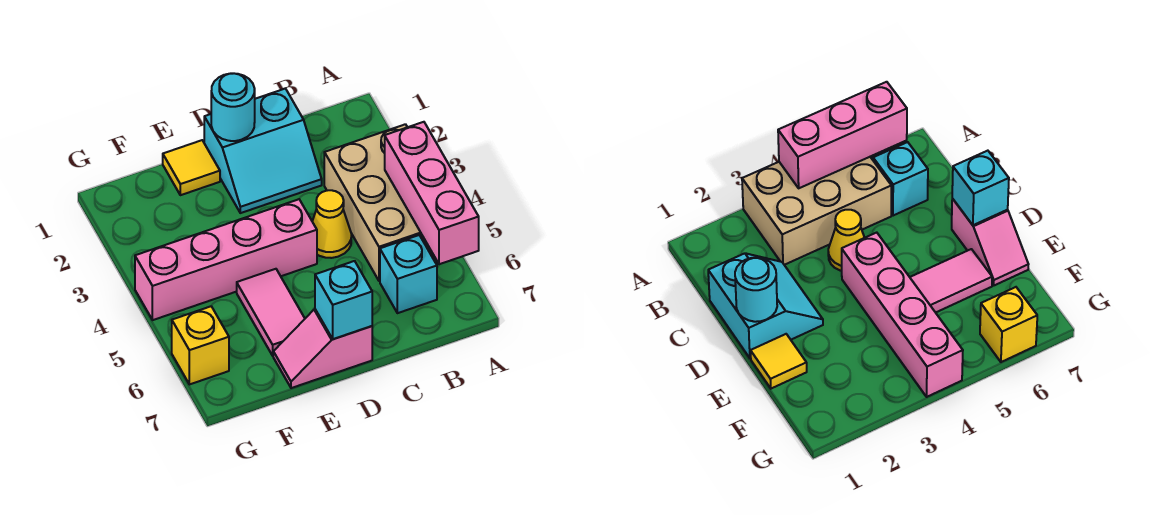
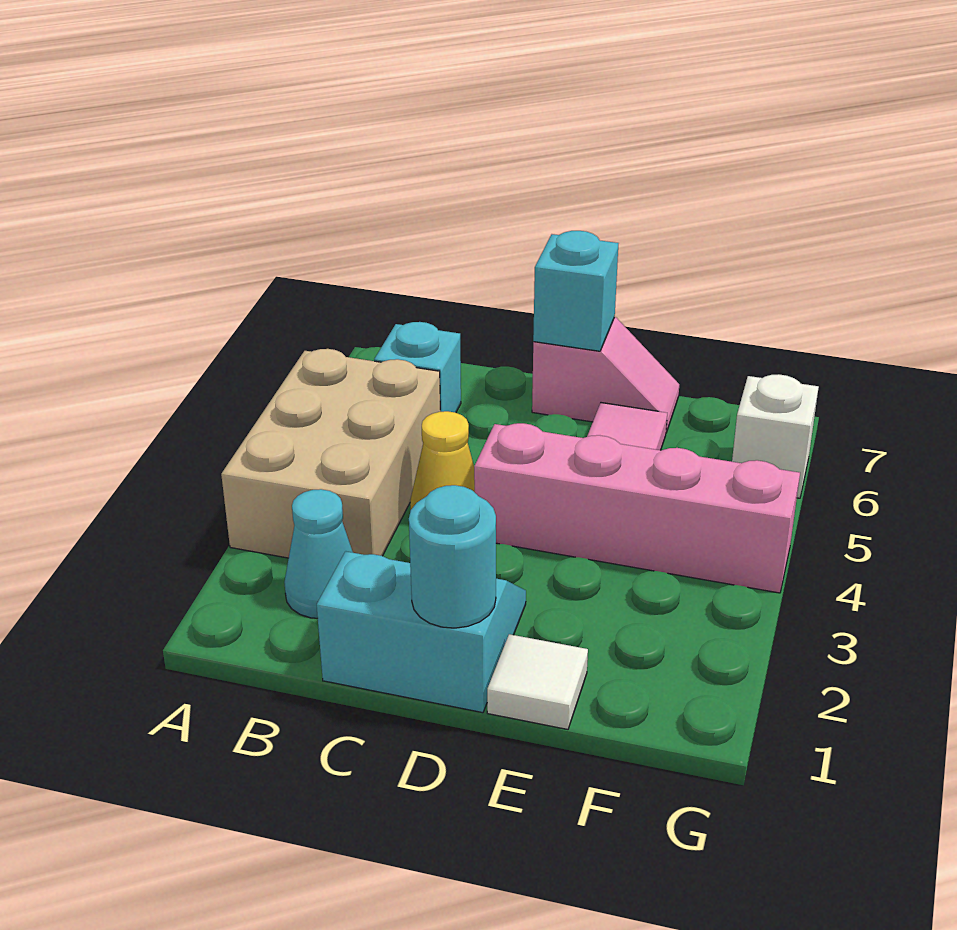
pink brick A4:A6 level 2 -> none
none -> cyan cone B2 level 1
yellow tile E1 level 1 -> white tile E1 level 1
yellow brick G6 level 1 -> white brick G6 level 1

